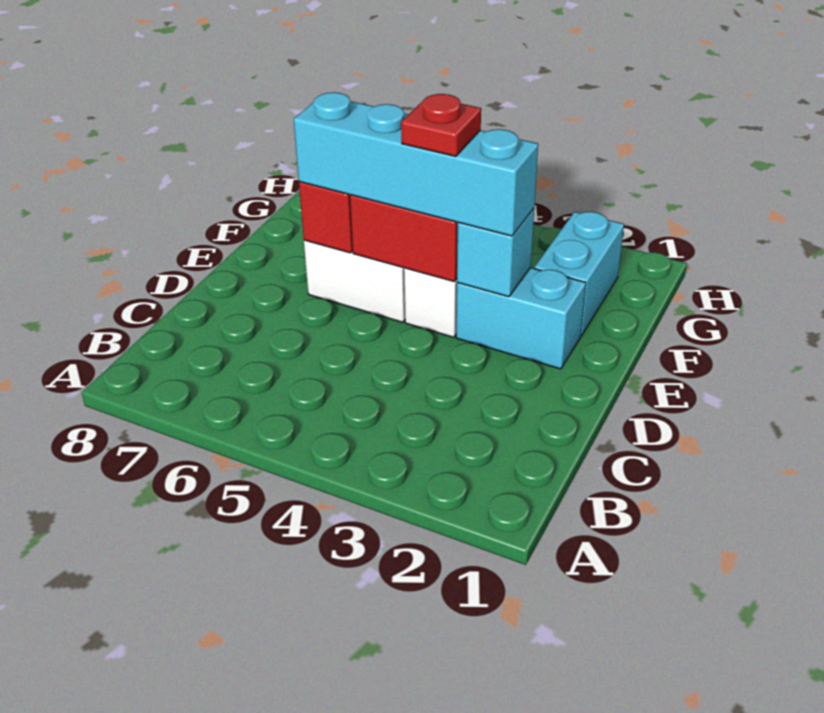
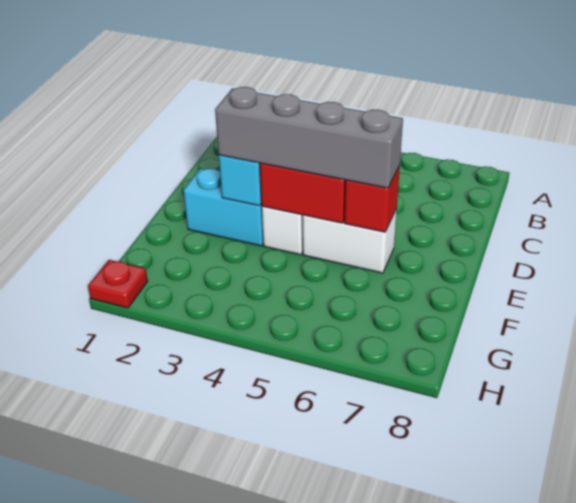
cyan brick E3:E6 level 3 -> grey brick E3:E6 level 3
red plate E4 level 4 -> red plate H1 level 1
cyan brick F2:G2 level 1 -> none

